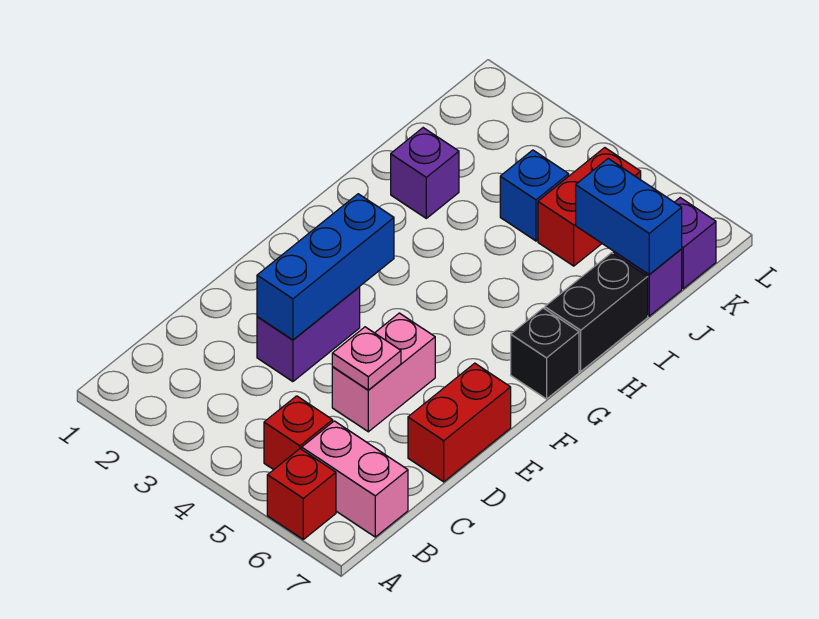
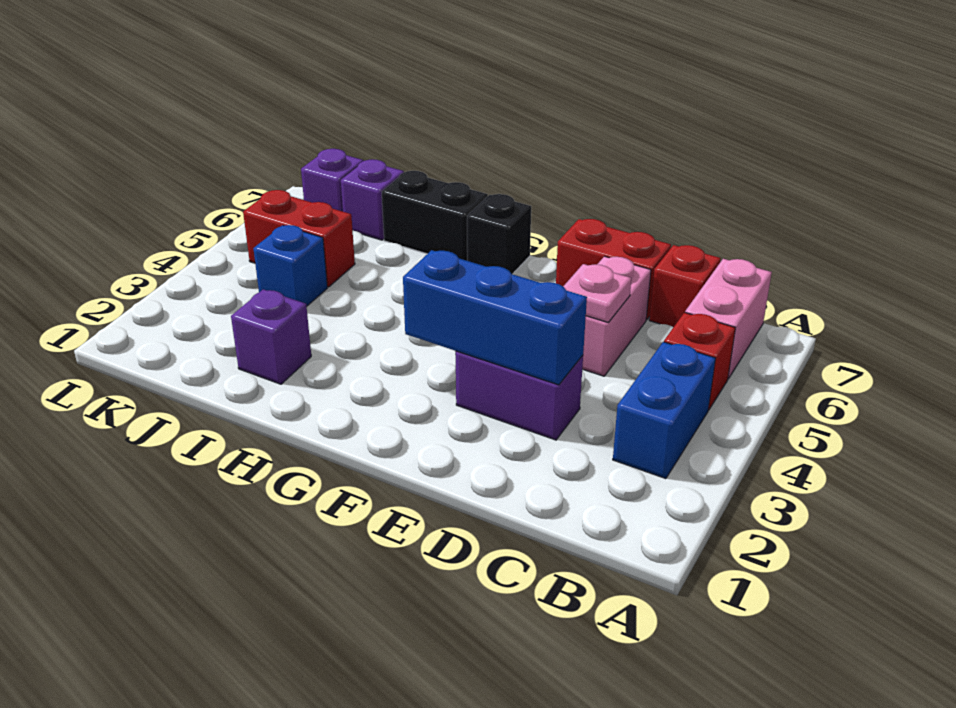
red brick A6 level 1 -> red brick C7 level 1
pink brick D5:E5 level 1 -> pink brick D5:D6 level 1
blue brick J6:J7 level 2 -> blue brick B3:B4 level 1

